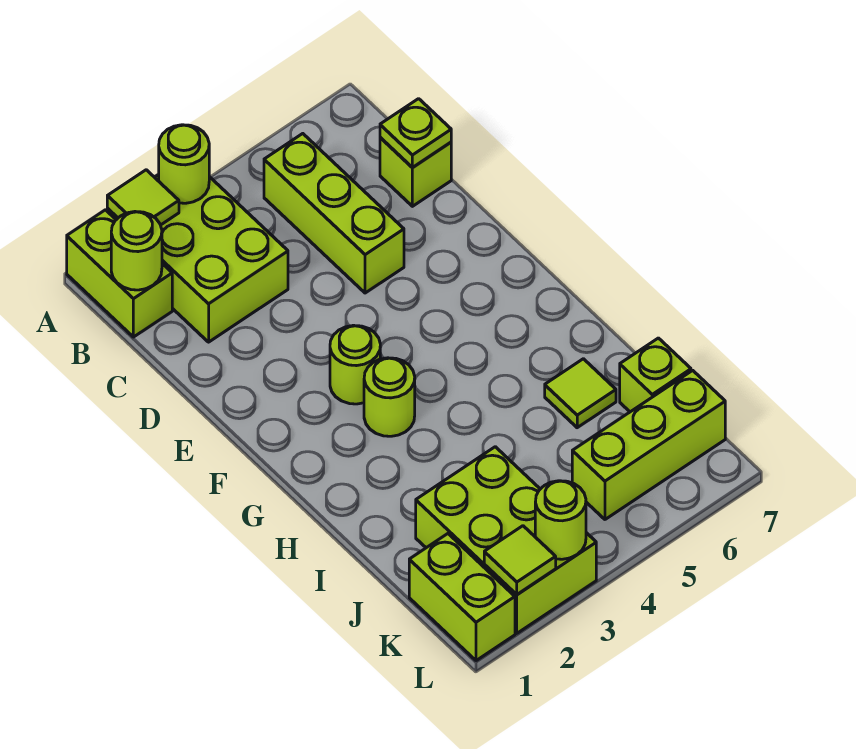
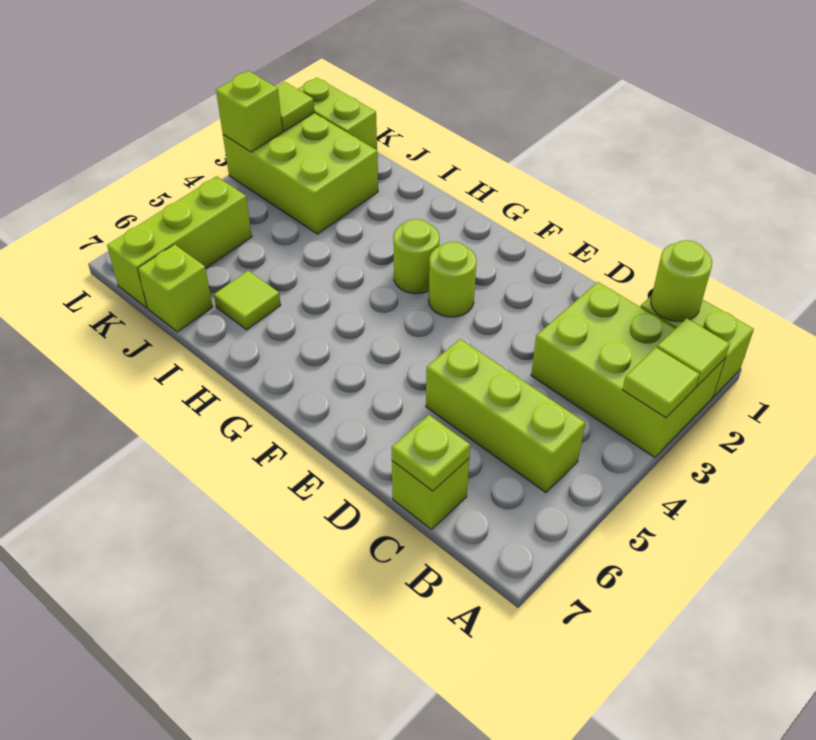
lime round brick A3 level 2 -> lime tile A3 level 2
lime round brick L3 level 2 -> lime brick L3 level 2

